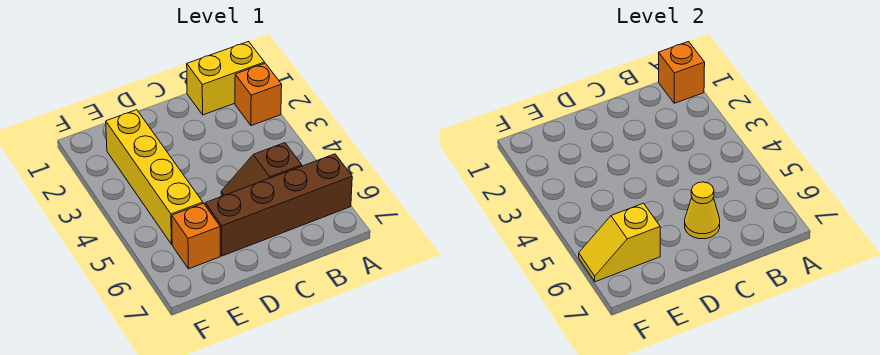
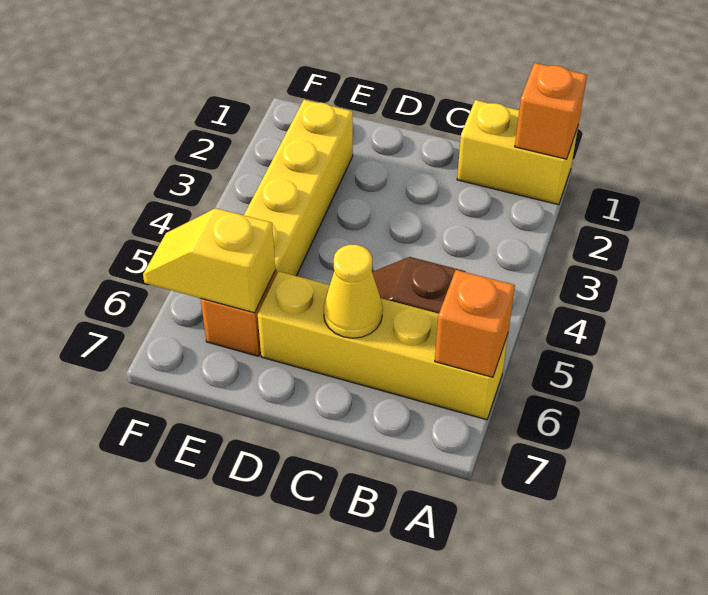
orange brick A2 level 1 -> orange brick A6 level 2
brown brick A6:D6 level 1 -> yellow brick A6:D6 level 1

